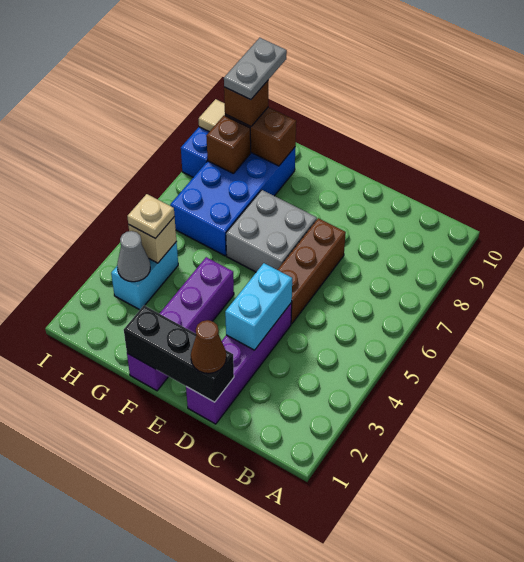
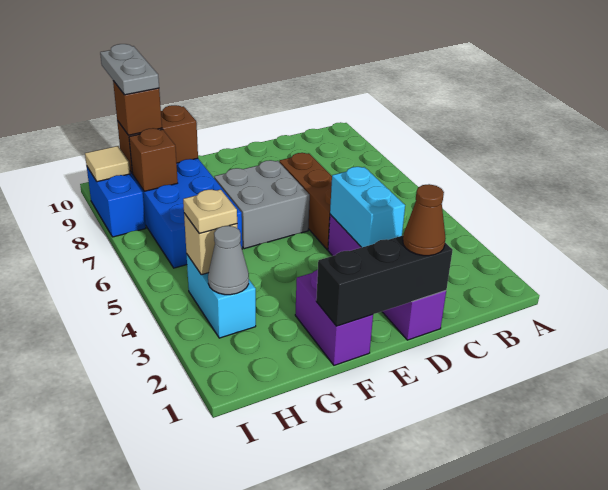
purple brick F1:F4 level 1 -> purple brick F1:F2 level 1

